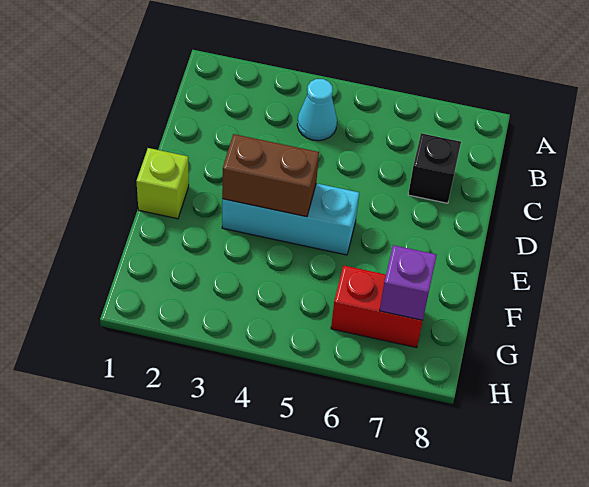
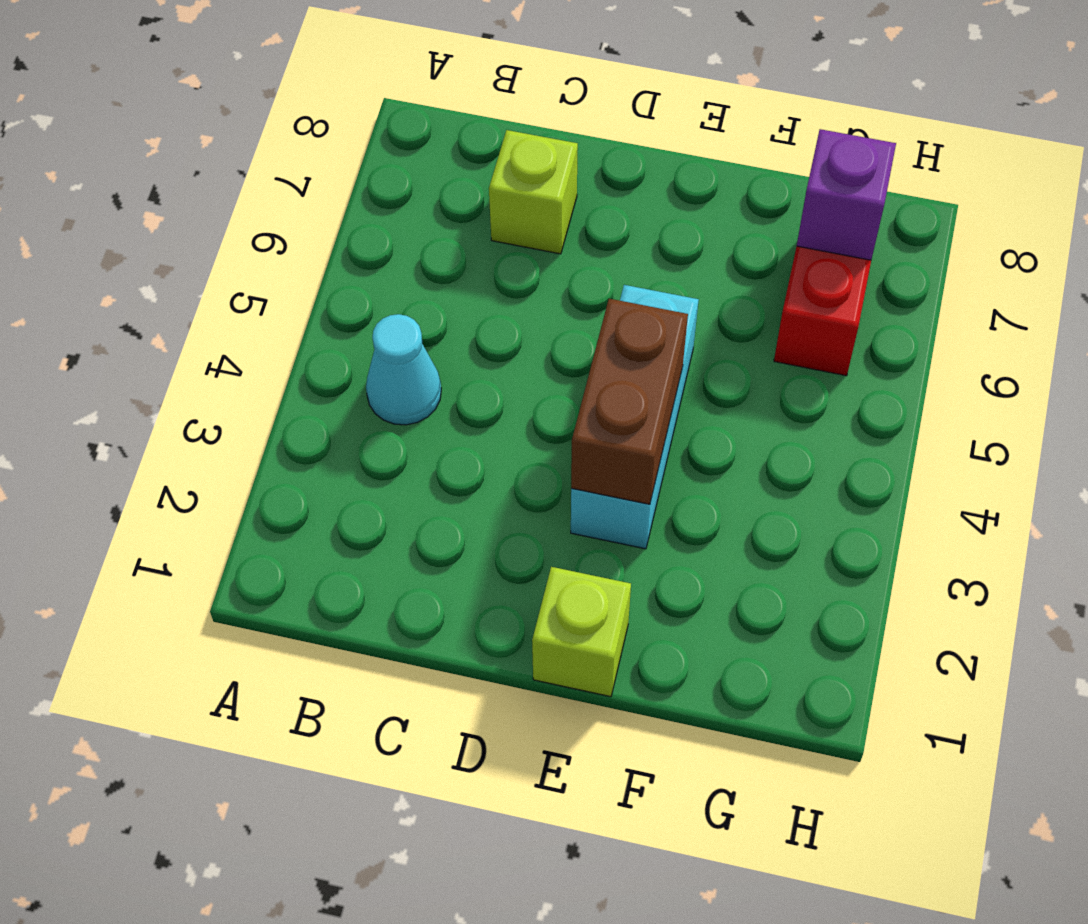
black brick C7 level 1 -> lime brick C7 level 1

